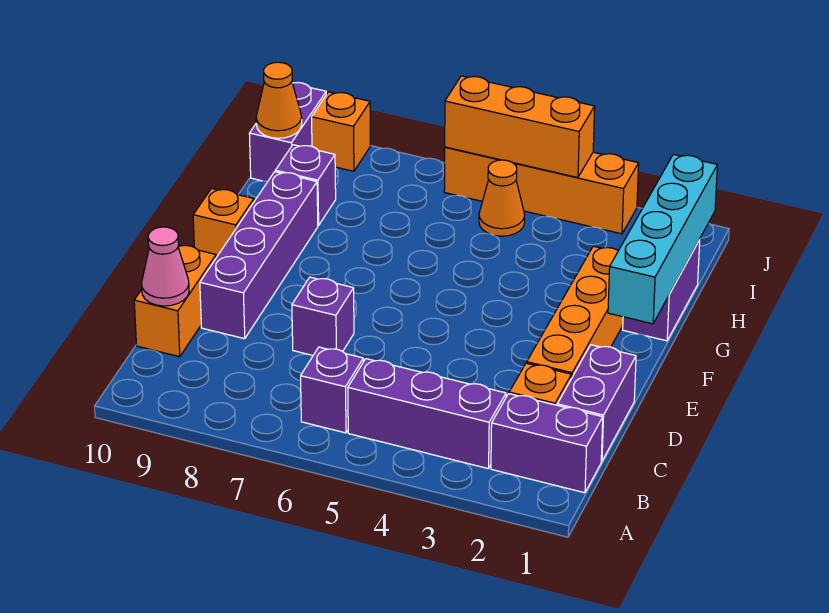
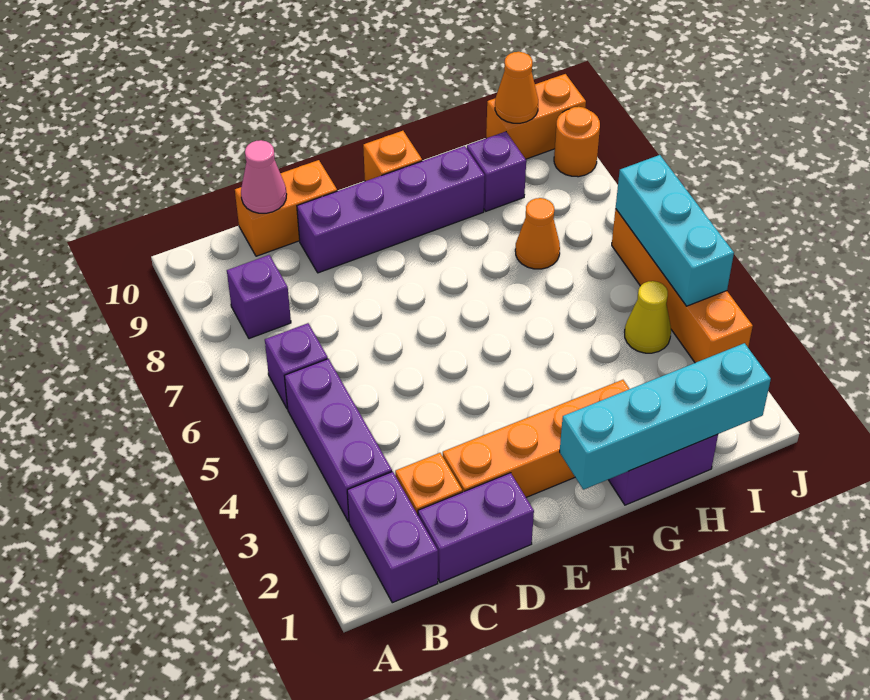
purple brick D7 level 1 -> purple brick B8 level 1
none -> yellow cone I4 level 1
orange cone I5 level 1 -> orange cone H7 level 1
purple brick I10:J10 level 1 -> orange brick I10:J10 level 1
orange brick J4:J6 level 2 -> cyan brick J4:J6 level 2
orange brick J9 level 1 -> orange round brick J9 level 1

